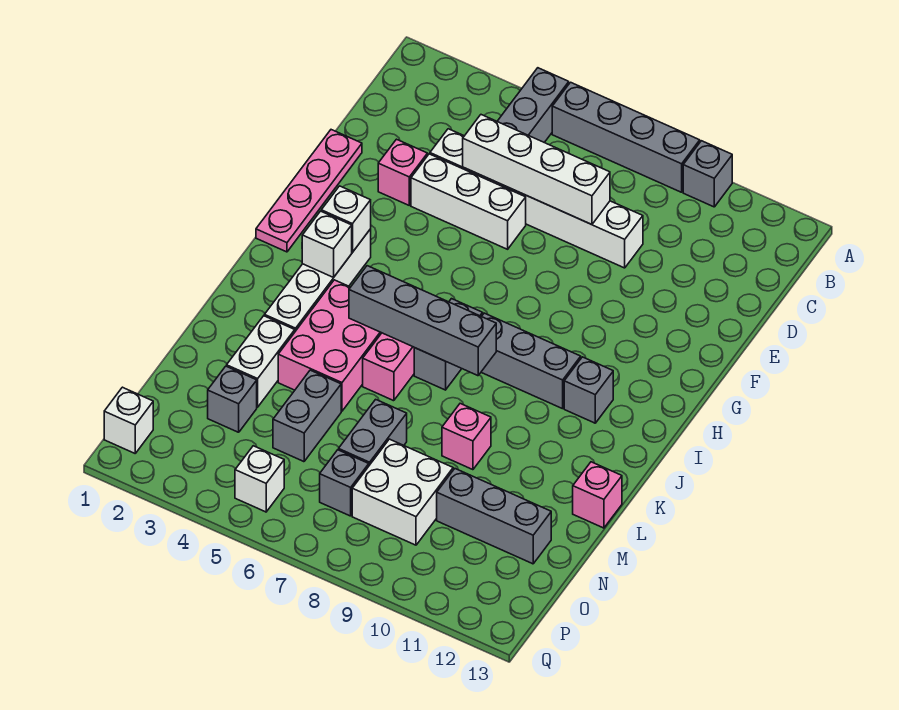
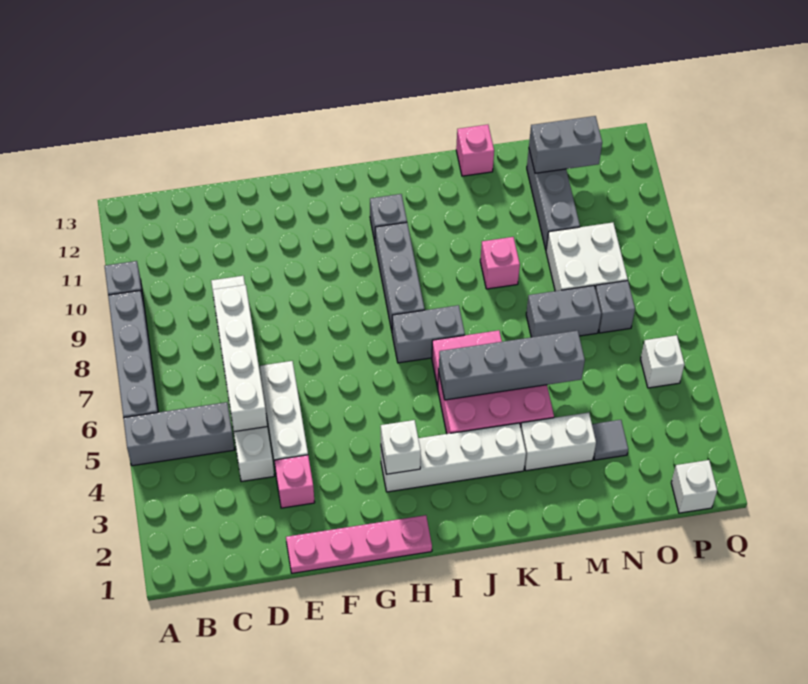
white brick I3 level 2 -> none
grey brick J5:J8 level 2 -> grey brick J5:M5 level 2
grey brick M5:N5 level 1 -> grey brick N12:O12 level 2
grey brick N3 level 1 -> grey tile N3 level 1

